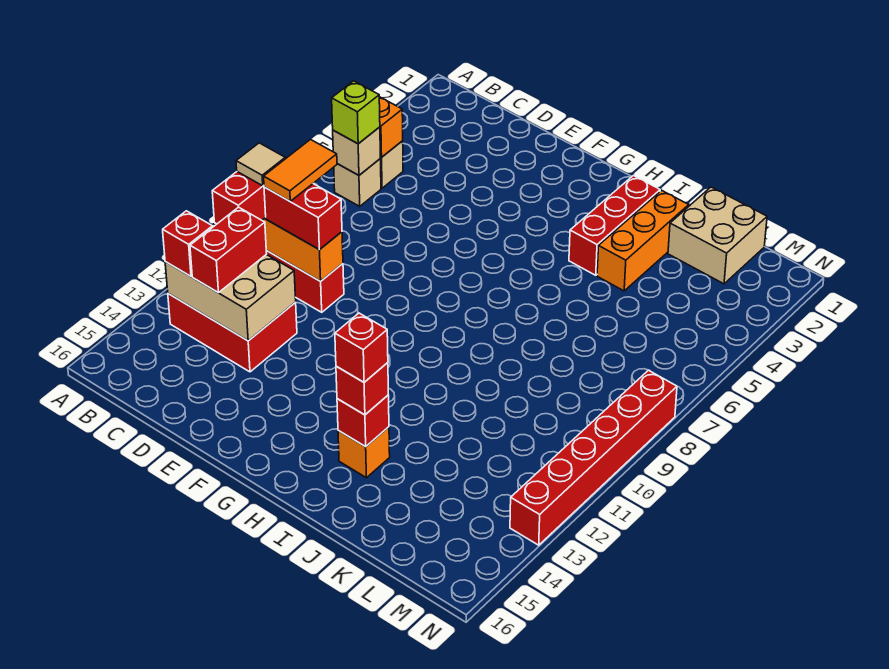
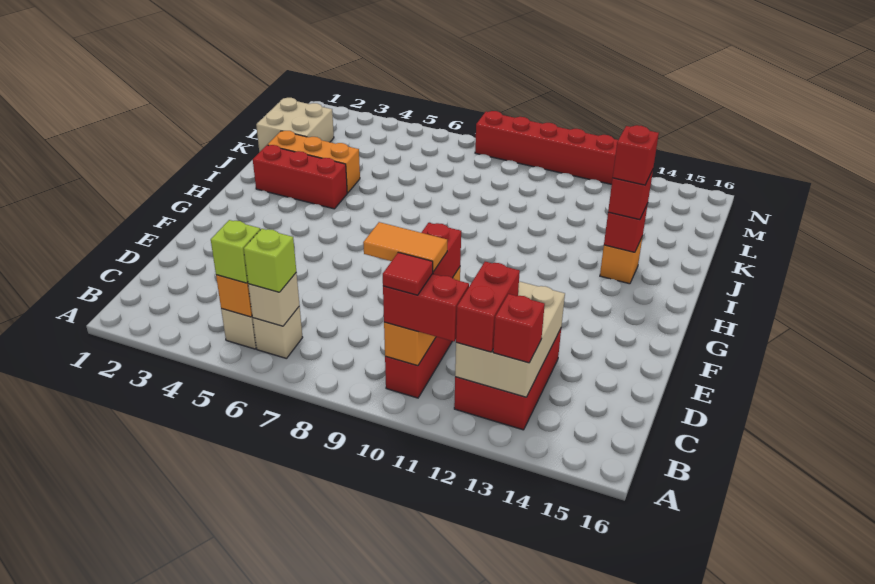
none -> lime brick B5 level 3
tan tile B10 level 4 -> red tile B10 level 4
red brick C12:C13 level 3 -> red brick B12:C12 level 3

